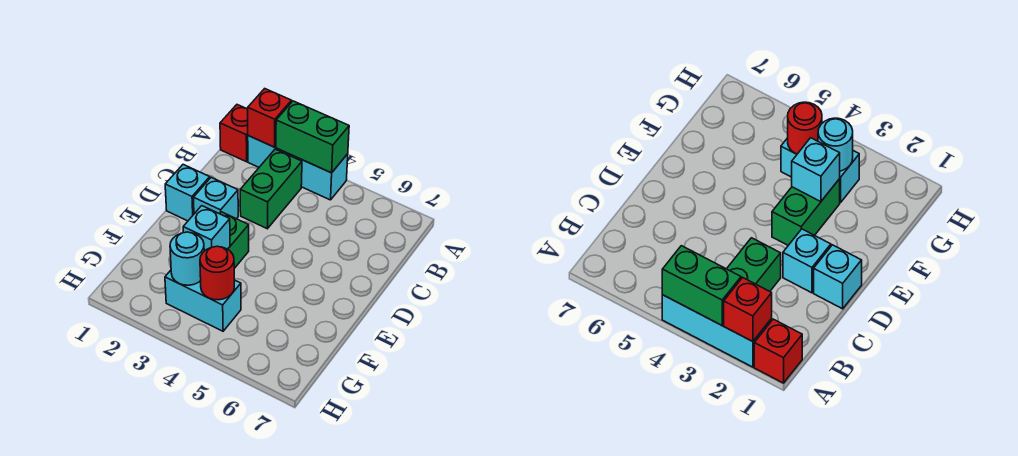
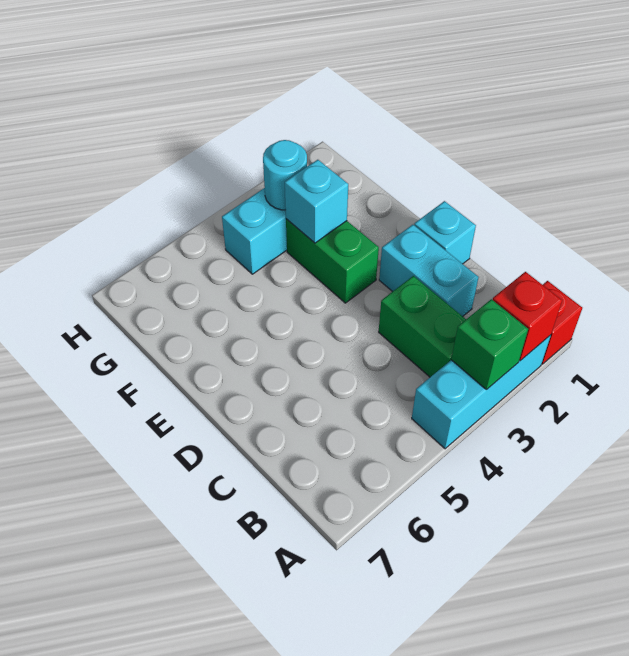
green brick A3:A4 level 2 -> green brick A3 level 2
cyan brick D2 level 1 -> cyan brick C2:D2 level 1
red round brick G4 level 2 -> none

